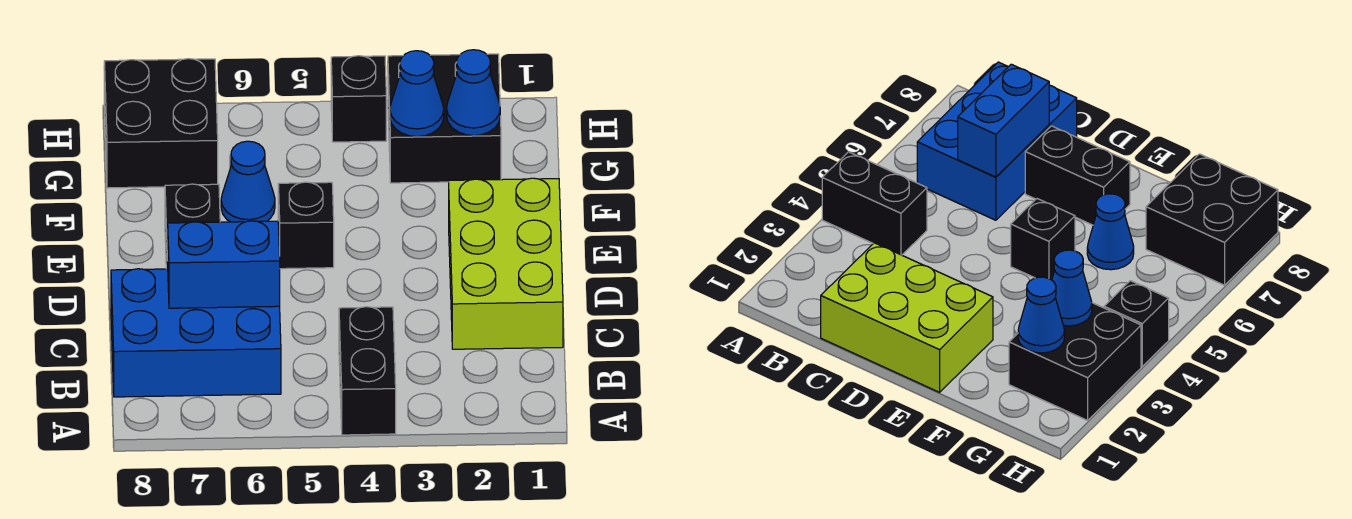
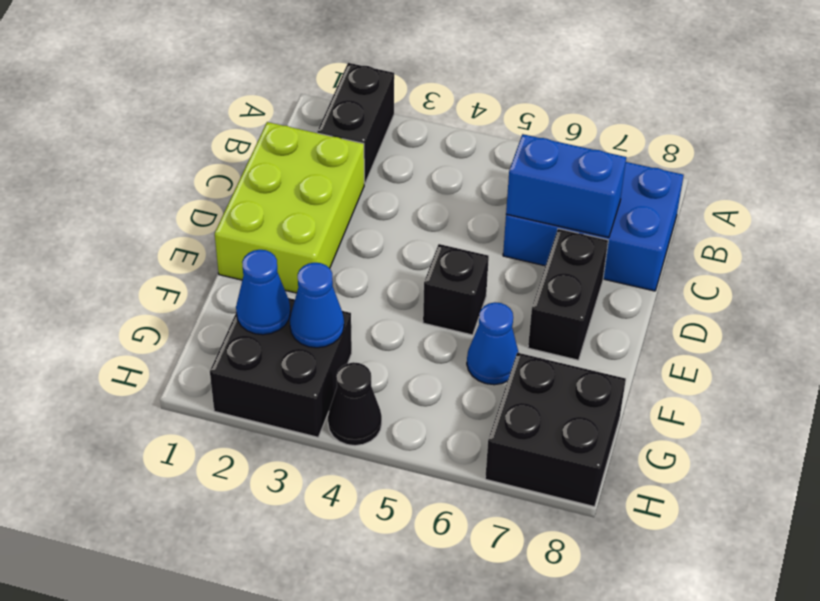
black brick A4:B4 level 1 -> black brick A2:B2 level 1
black brick H4 level 1 -> black cone H4 level 1

